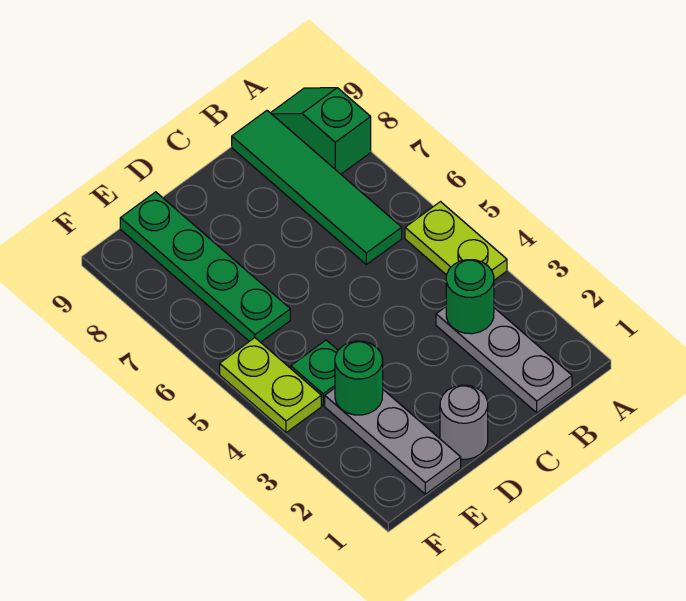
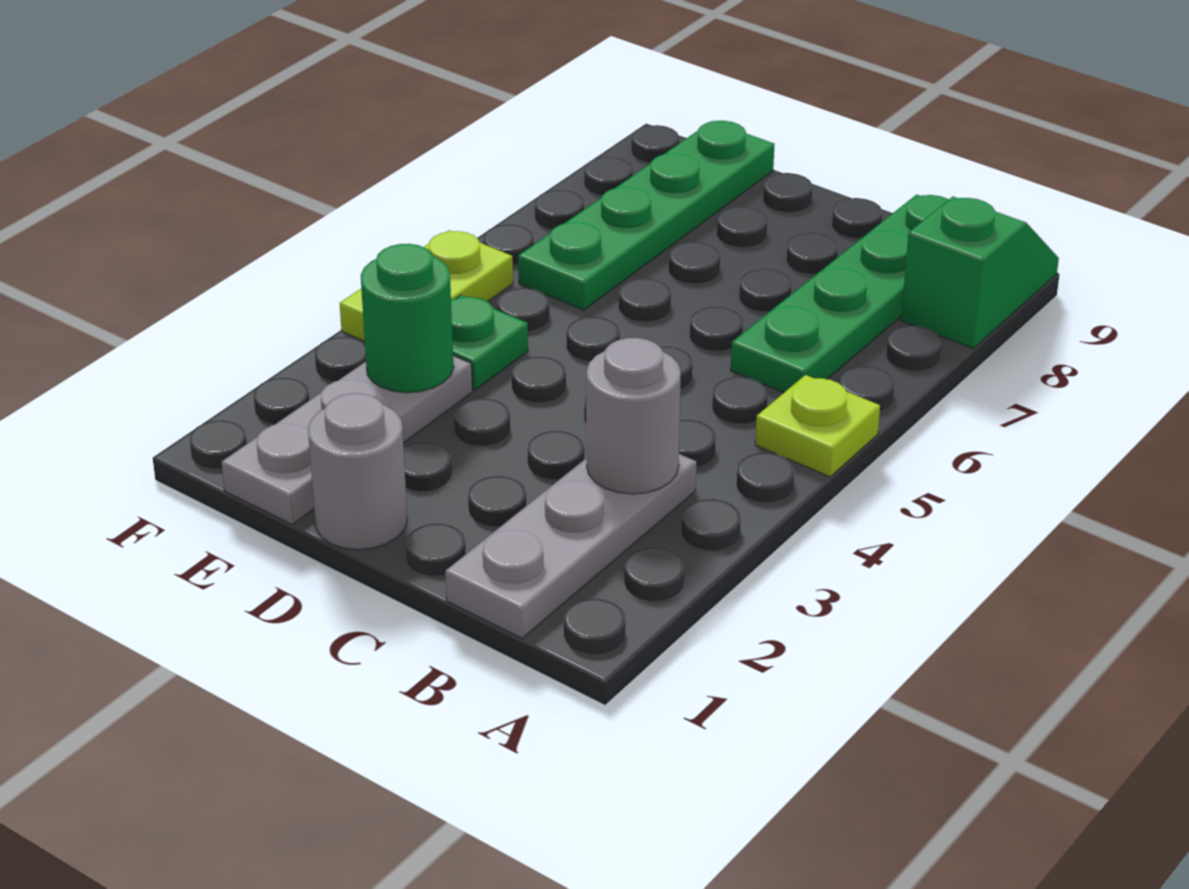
lime plate A4:A5 level 1 -> lime plate A5 level 1
green round brick B3 level 2 -> grey round brick B3 level 2
green tile B6:B9 level 1 -> green plate B6:B9 level 1

